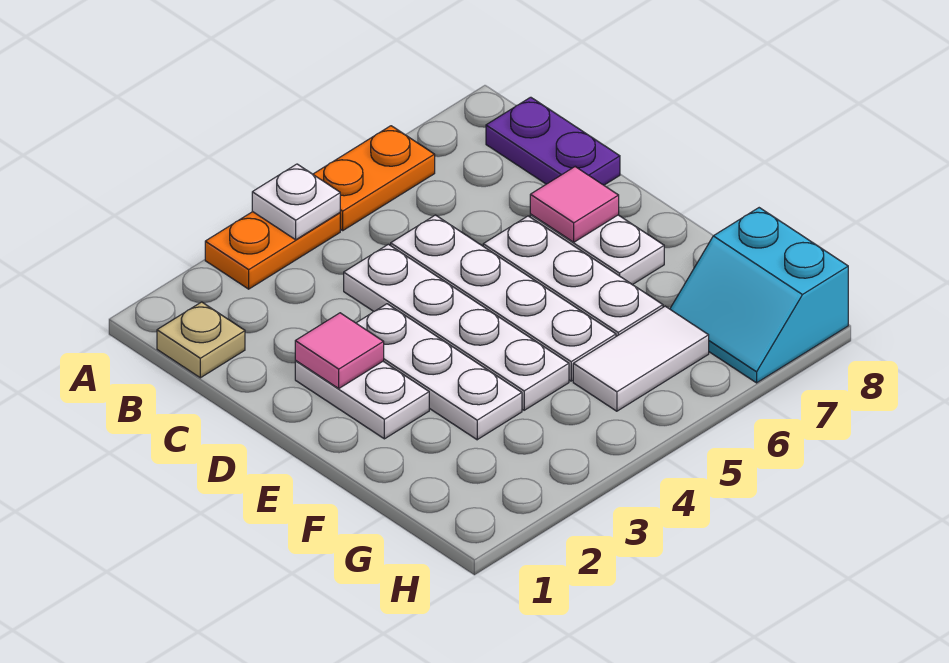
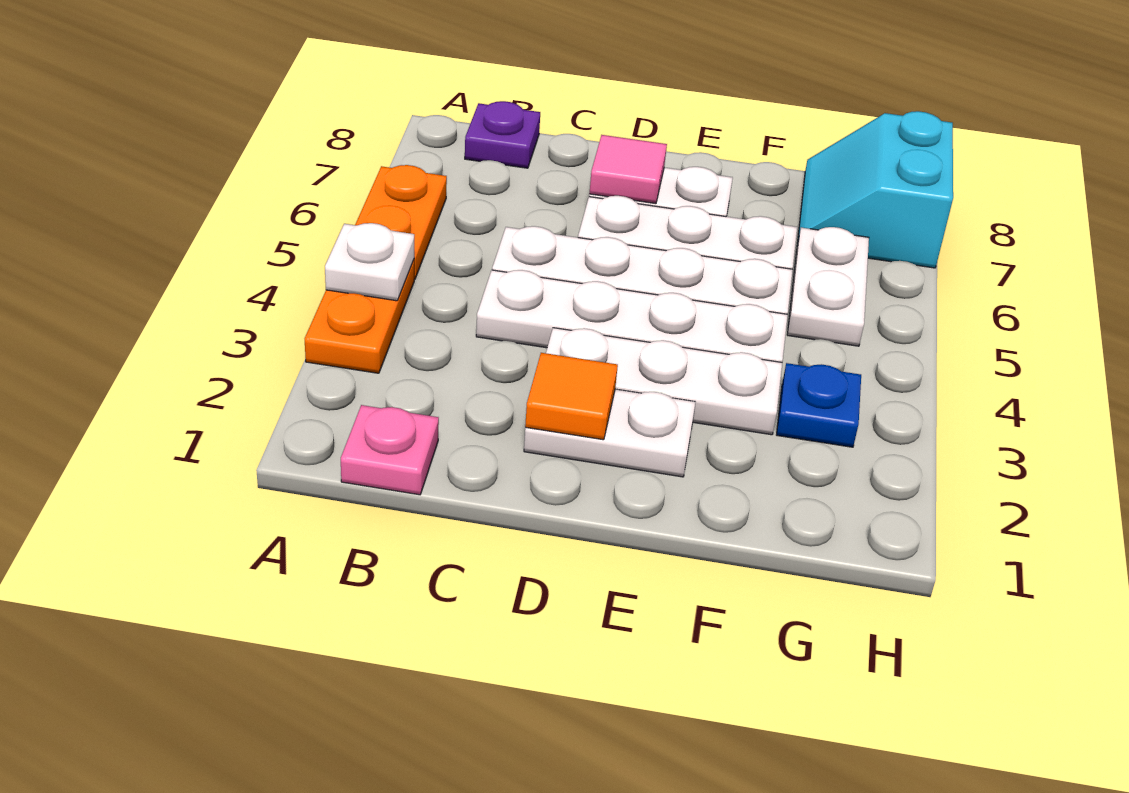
tan plate B1 level 1 -> pink plate B1 level 1
purple plate B8:C8 level 1 -> purple plate B8 level 1
pink tile D2 level 2 -> orange tile D2 level 2
none -> blue plate G3 level 1
white tile G5:G6 level 1 -> white plate G5:G6 level 1
cyan slope G7:H8 level 1 top 8 -> cyan slope G7:H8 level 1 top H

